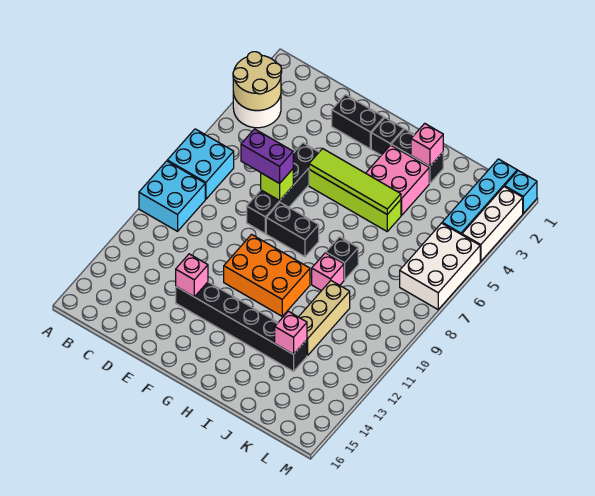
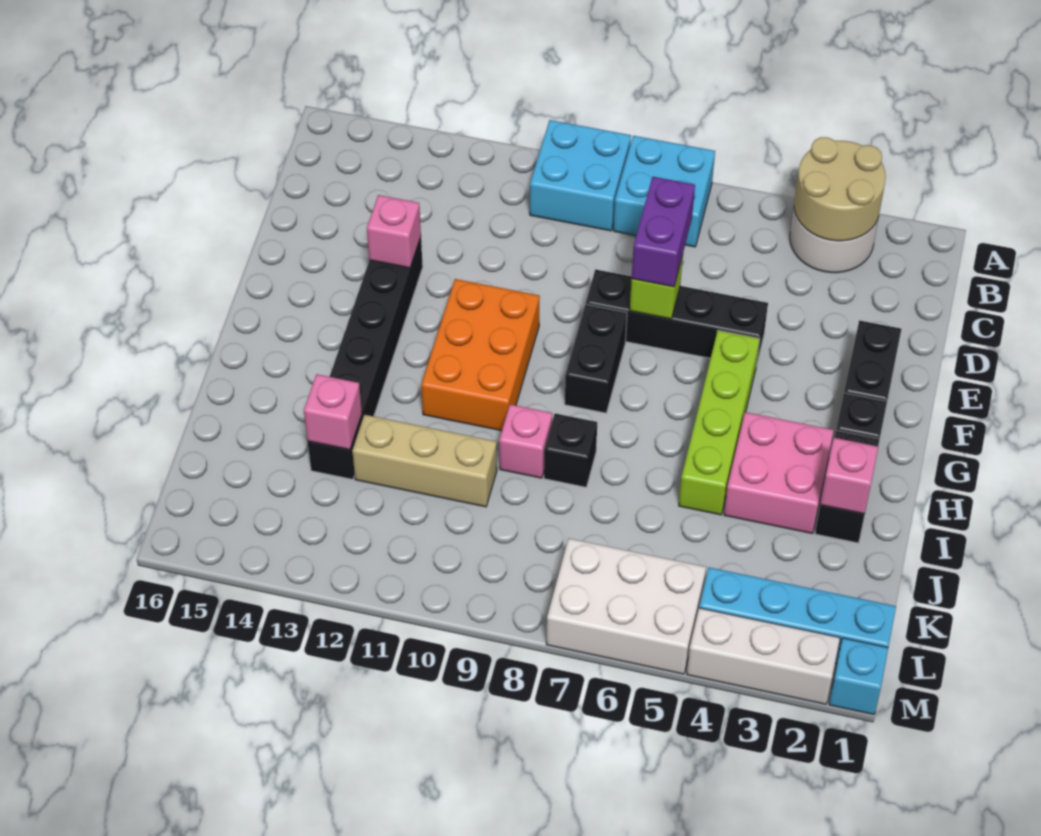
lime tile F5:I5 level 2 -> none

